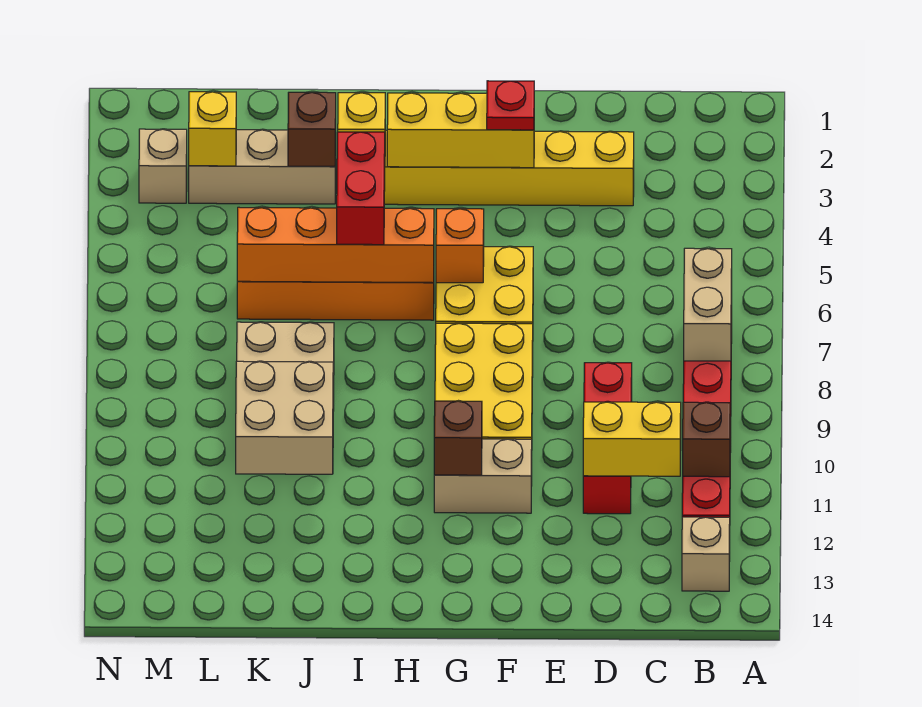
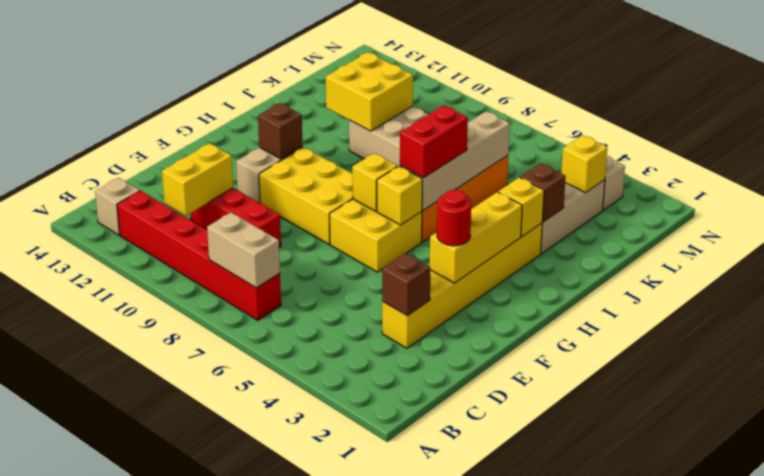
brown brick B11 level 2 -> brown brick D3 level 2
red plate F3 level 3 -> red round brick F3 level 3
orange brick G6 level 2 -> yellow brick G6 level 2
none -> yellow brick G7 level 2
orange brick H6:K6 level 2 -> tan brick H6:K6 level 2
red brick I5:I6 level 3 -> red brick H6:I6 level 3
tan brick J10:K11 level 2 -> yellow brick J10:K11 level 2

